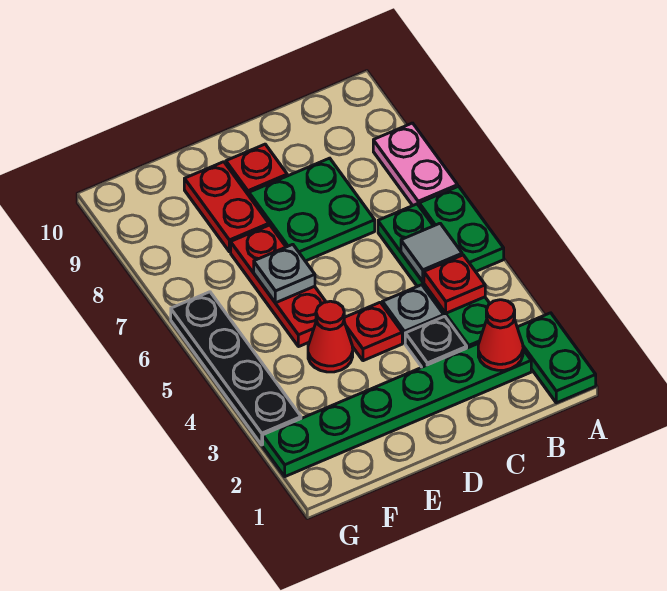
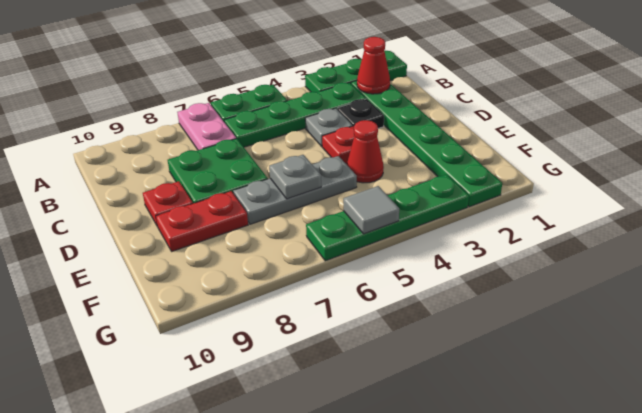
green plate A1:A2 level 1 -> green plate A1:A3 level 1
pink plate A7:A8 level 1 -> pink plate A7:B7 level 1
red plate B4 level 2 -> none
grey tile B5 level 2 -> grey tile G5 level 2
red plate E5:E7 level 1 -> grey plate E5:E7 level 1
black plate G3:G6 level 1 -> green plate G3:G6 level 1

